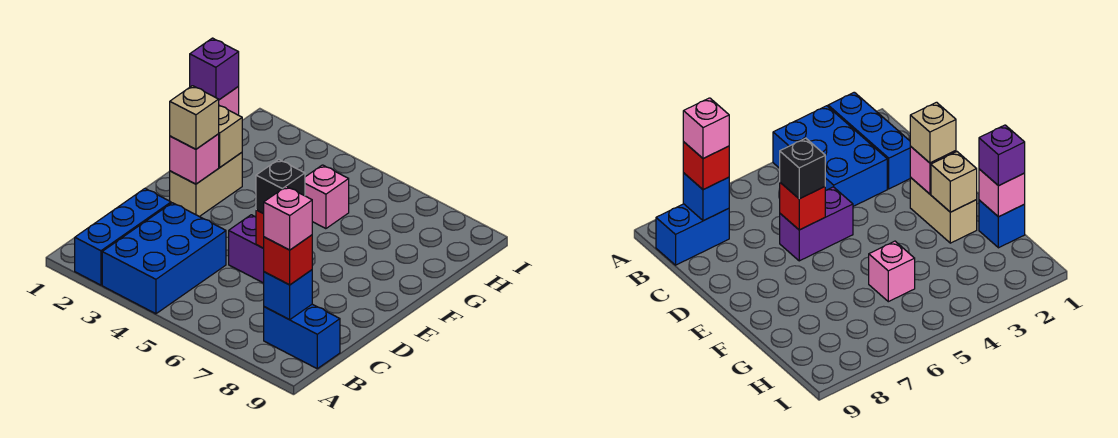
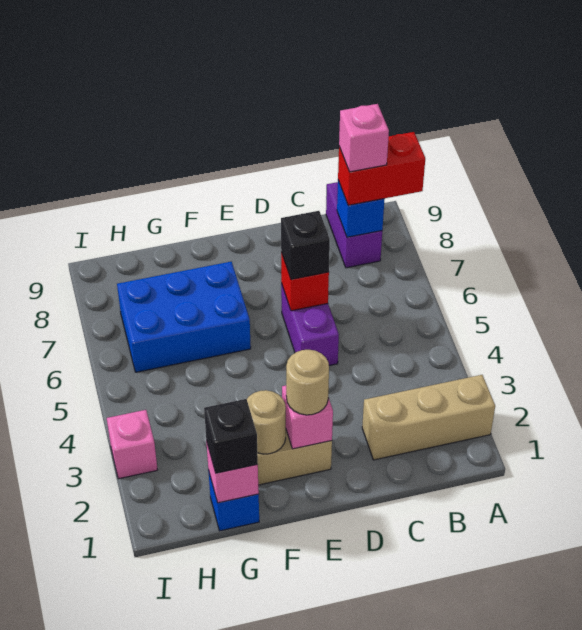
blue brick A2:C2 level 1 -> tan brick A2:C2 level 1
blue brick A3:C4 level 1 -> blue brick F6:H7 level 1
blue brick B8:B9 level 1 -> purple brick B8:B9 level 1
red brick B8 level 3 -> red brick A8:B8 level 3
tan brick E2 level 3 -> tan round brick E2 level 3
tan brick F2 level 2 -> tan round brick F2 level 2
purple brick G1 level 3 -> black brick G1 level 3
pink brick G5 level 1 -> pink brick I3 level 1

